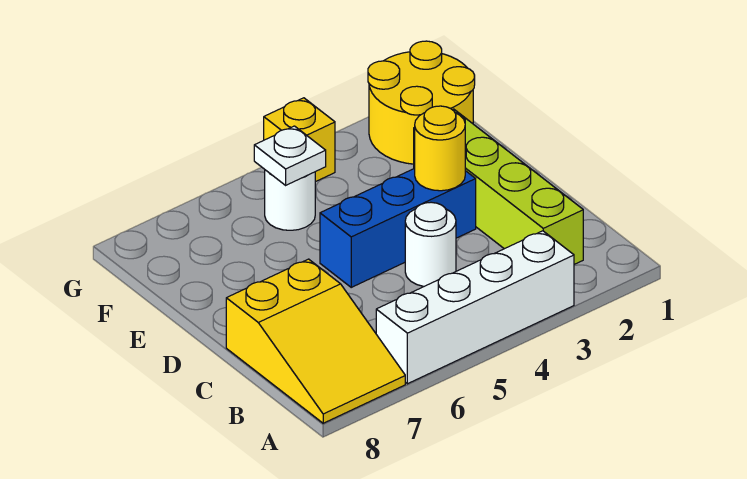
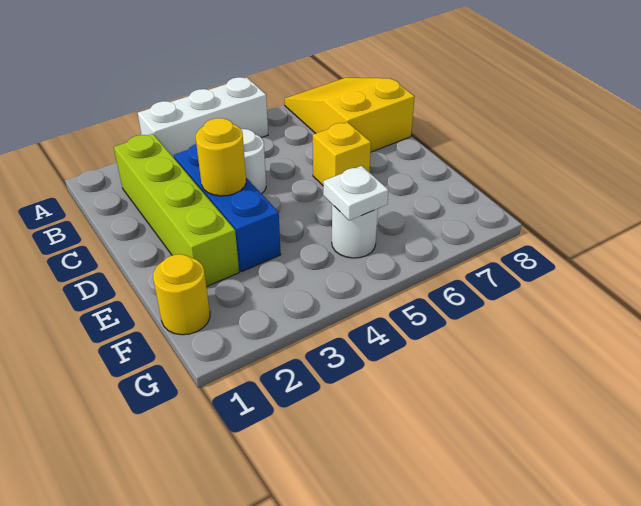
white brick A3:A6 level 1 -> white brick A3:A5 level 1
blue brick D3:D5 level 1 -> blue brick C3:E3 level 1
yellow round brick F1:G2 level 1 -> yellow round brick F1 level 1
yellow brick G4 level 1 -> yellow brick D6 level 1

